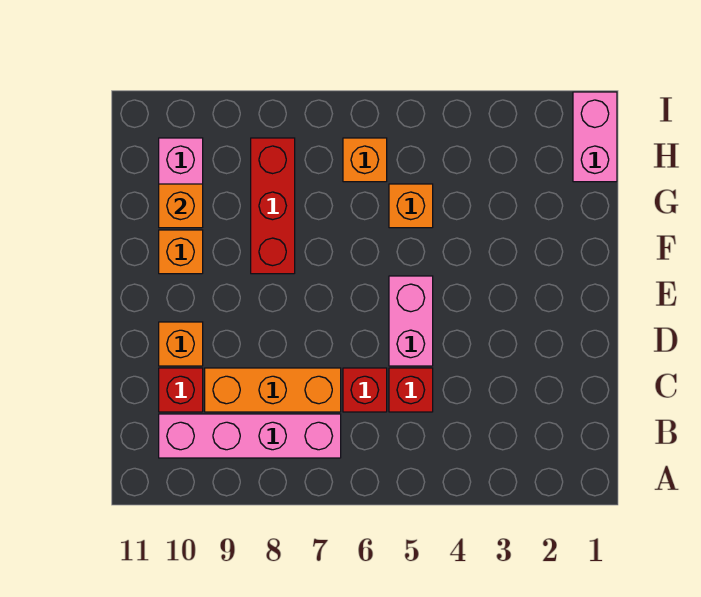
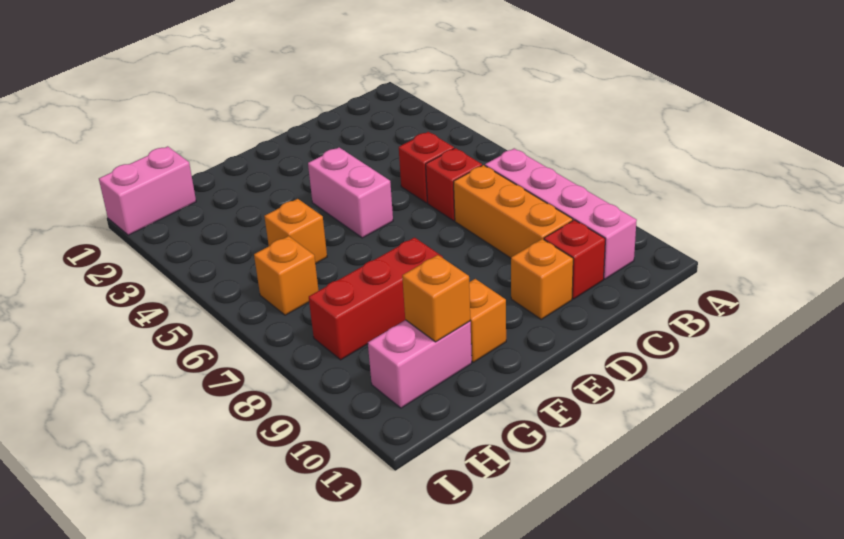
pink brick D5:E5 level 1 -> pink brick E4:E5 level 1

